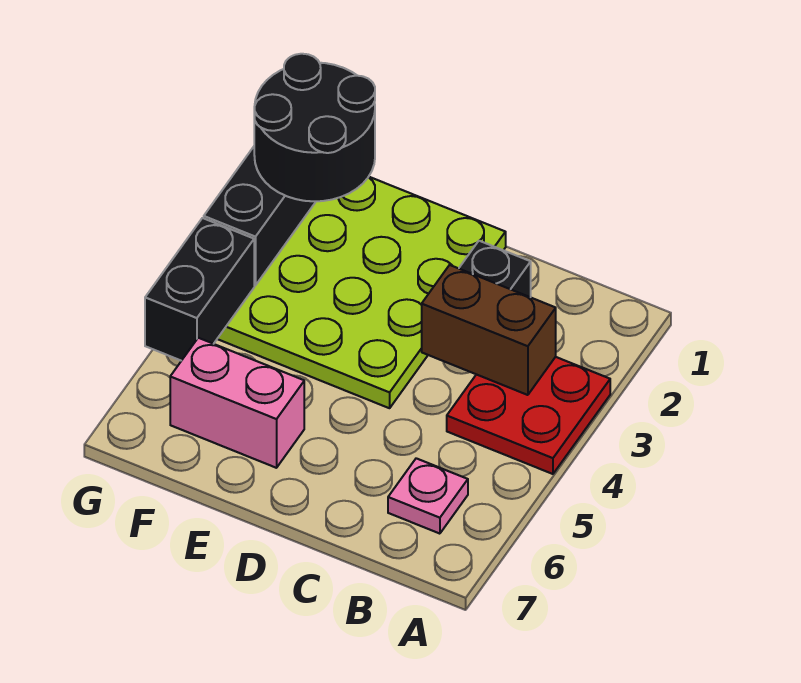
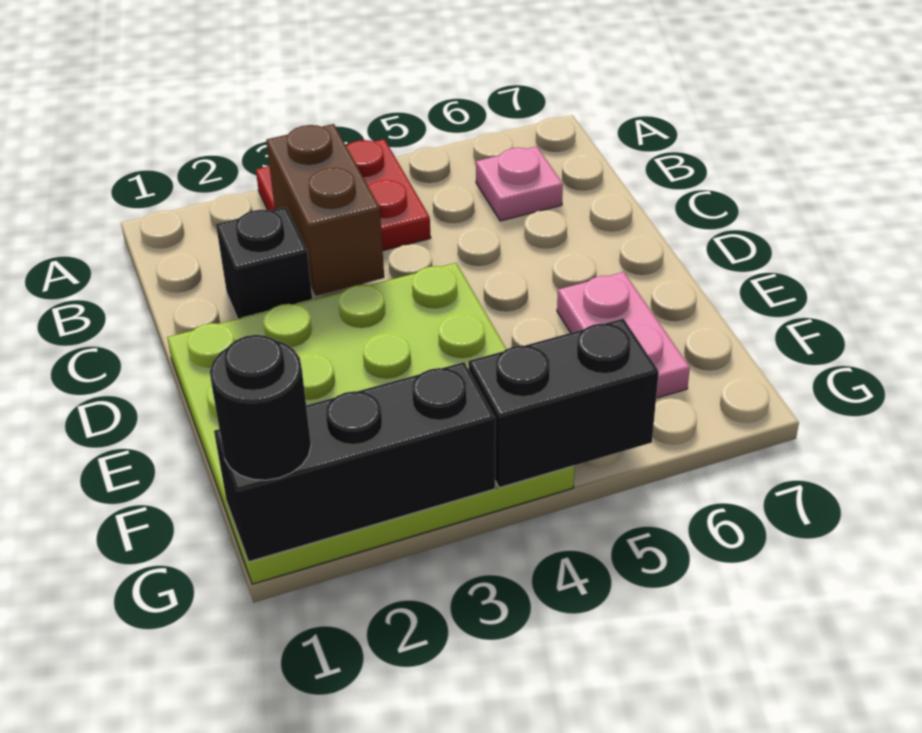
pink brick E6:F6 level 1 -> pink plate E6:F6 level 1
black round brick F1:G2 level 3 -> black round brick G1 level 3

